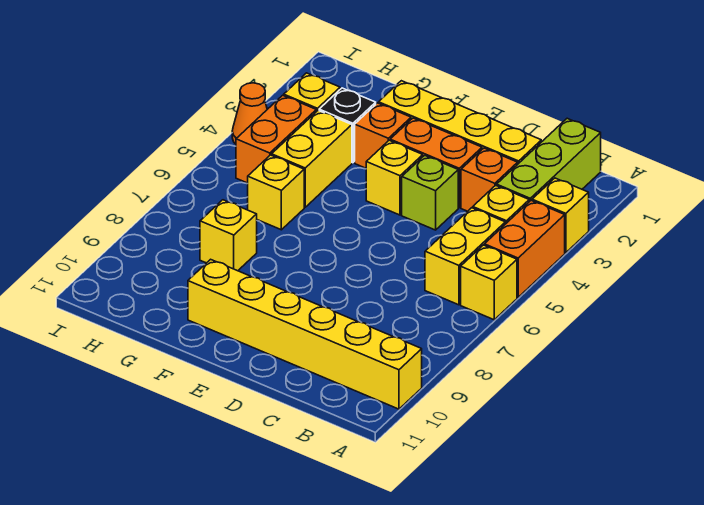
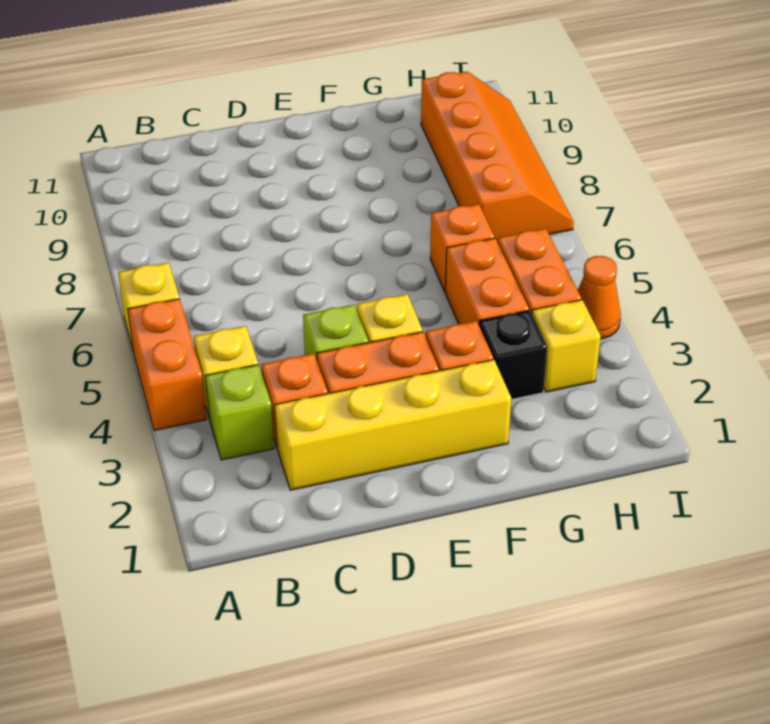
yellow brick A3 level 1 -> none
yellow brick A10:F10 level 1 -> none
lime brick B1:B3 level 1 -> lime brick B3 level 1
yellow brick B5:B6 level 1 -> none
yellow brick G4:G5 level 1 -> orange brick G4:G5 level 1
yellow brick G6 level 1 -> orange brick G6 level 1
yellow brick G8 level 1 -> none
none -> orange slope H7:I10 level 1 top H

